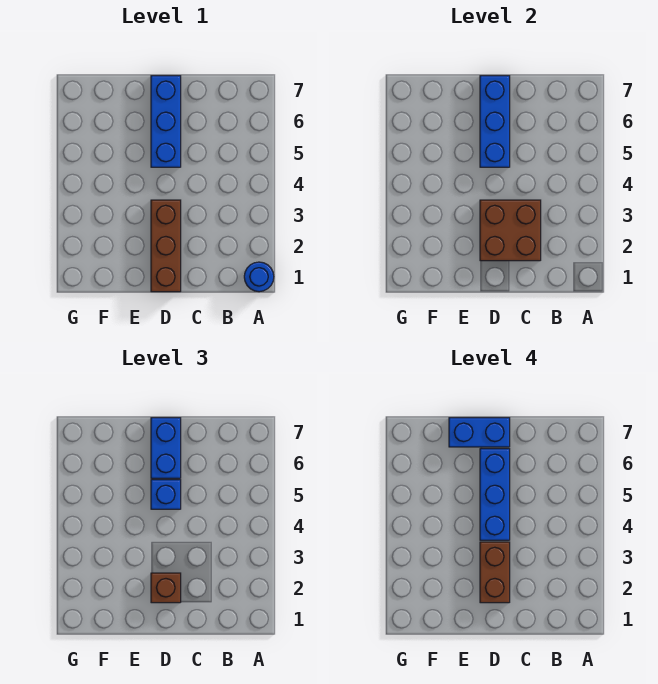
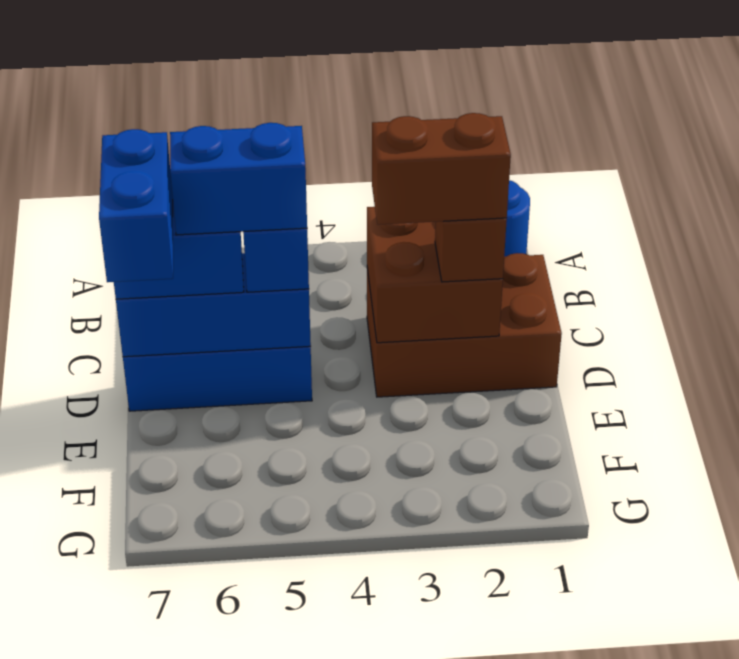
brown brick D1:D3 level 1 -> brown brick C1:D3 level 1
blue brick D4:D6 level 4 -> blue brick D5:D6 level 4

